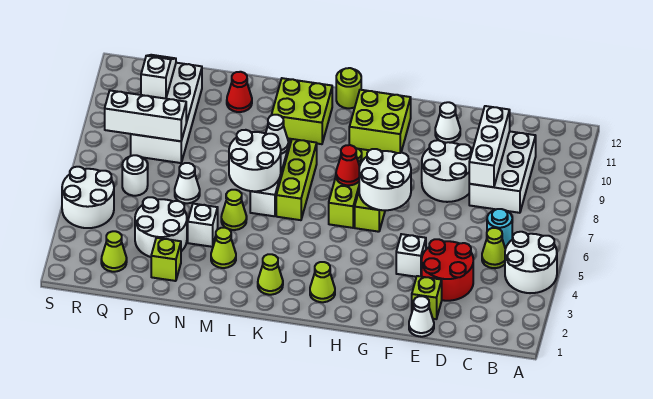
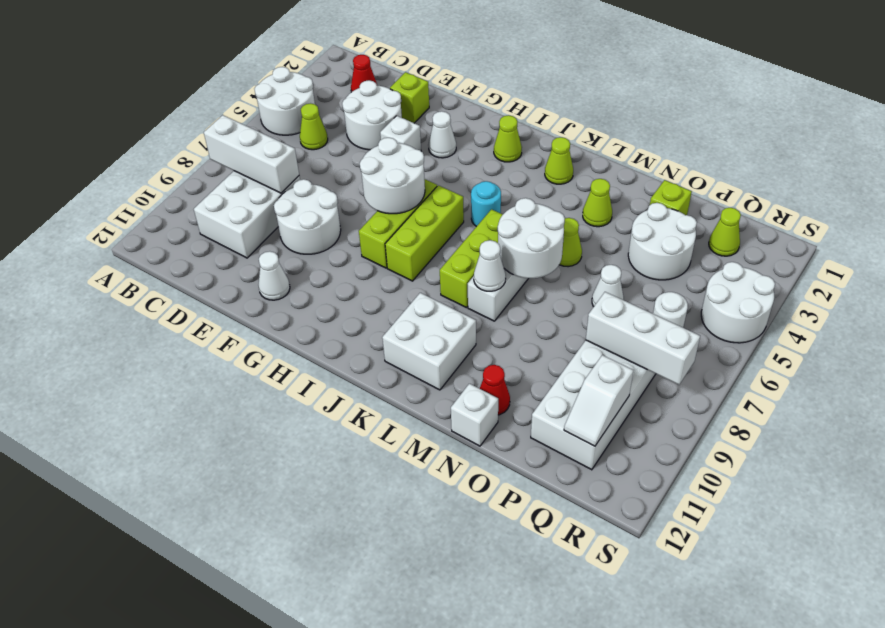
cyan round brick C6 level 1 -> cyan round brick J5 level 1
red round brick D3:E4 level 1 -> white round brick D3:E4 level 1
white brick D8:D10 level 2 -> white brick B8:D8 level 2
white cone E1 level 1 -> white cone G3 level 1
lime brick H10:I11 level 1 -> none
red cone I7 level 2 -> red cone C2 level 1
lime round brick J12 level 1 -> none
lime brick K10:L11 level 1 -> white brick K10:L11 level 1
white brick N4 level 1 -> white brick N12 level 1

